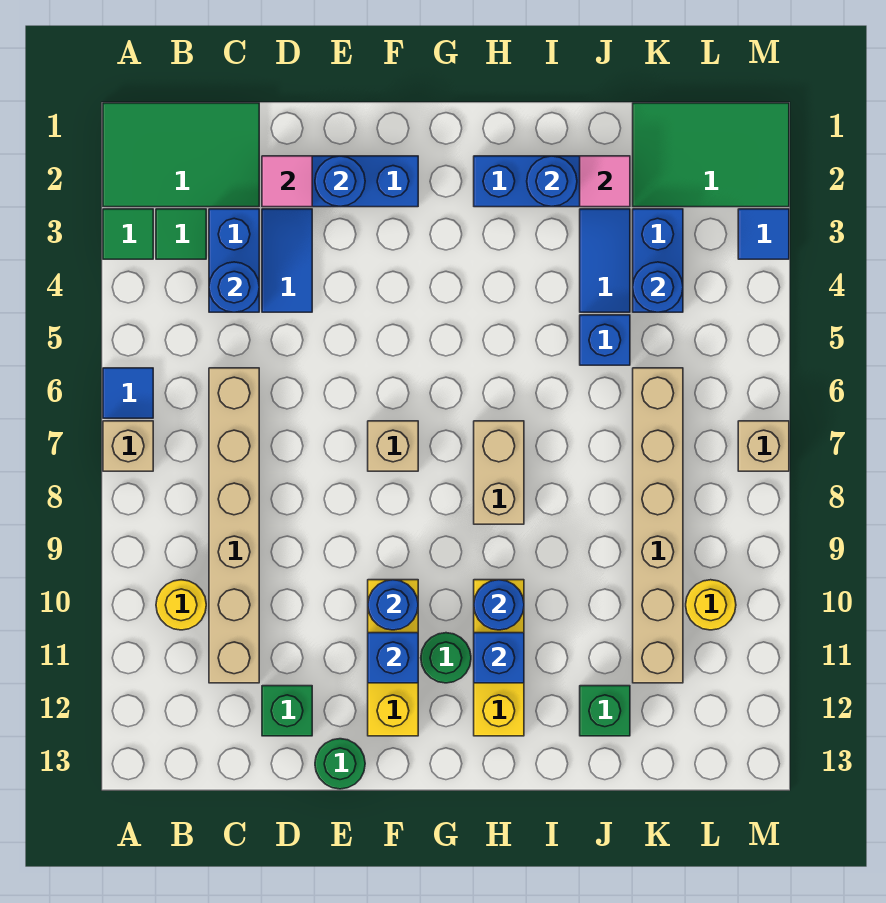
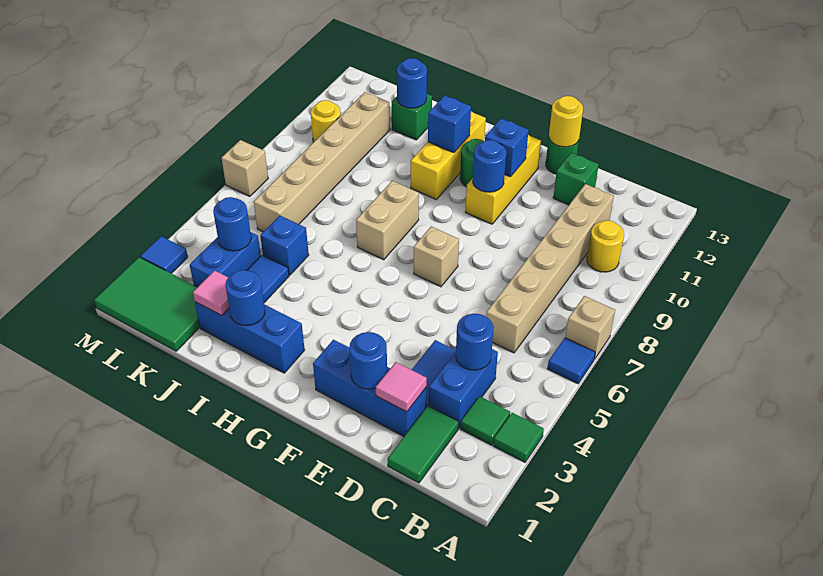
green tile A1:C2 level 1 -> green tile C1:C2 level 1
none -> yellow round brick E13 level 2
blue round brick H10 level 2 -> blue round brick J12 level 2

